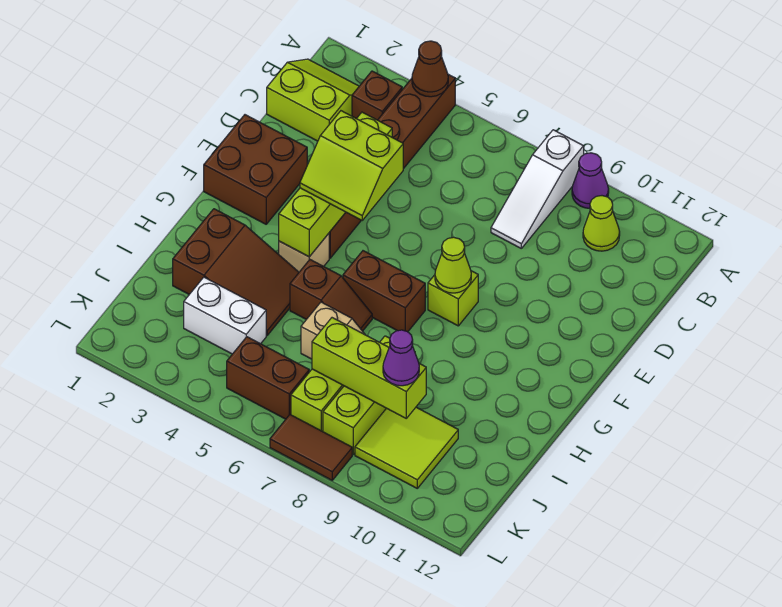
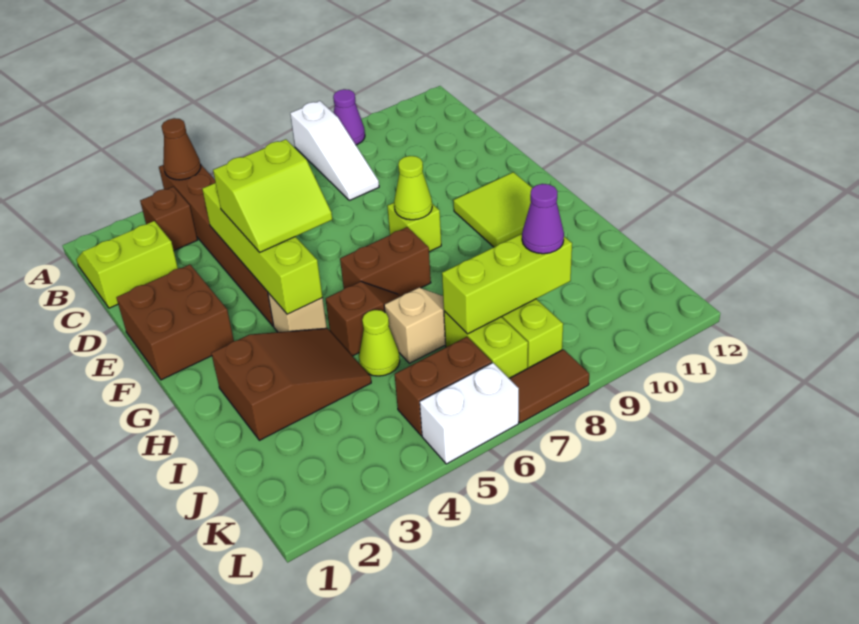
lime cone B10 level 1 -> lime cone I5 level 1
white brick J3:J4 level 1 -> white brick L5:L6 level 1
lime tile J9:K10 level 1 -> lime tile F10:G11 level 1

